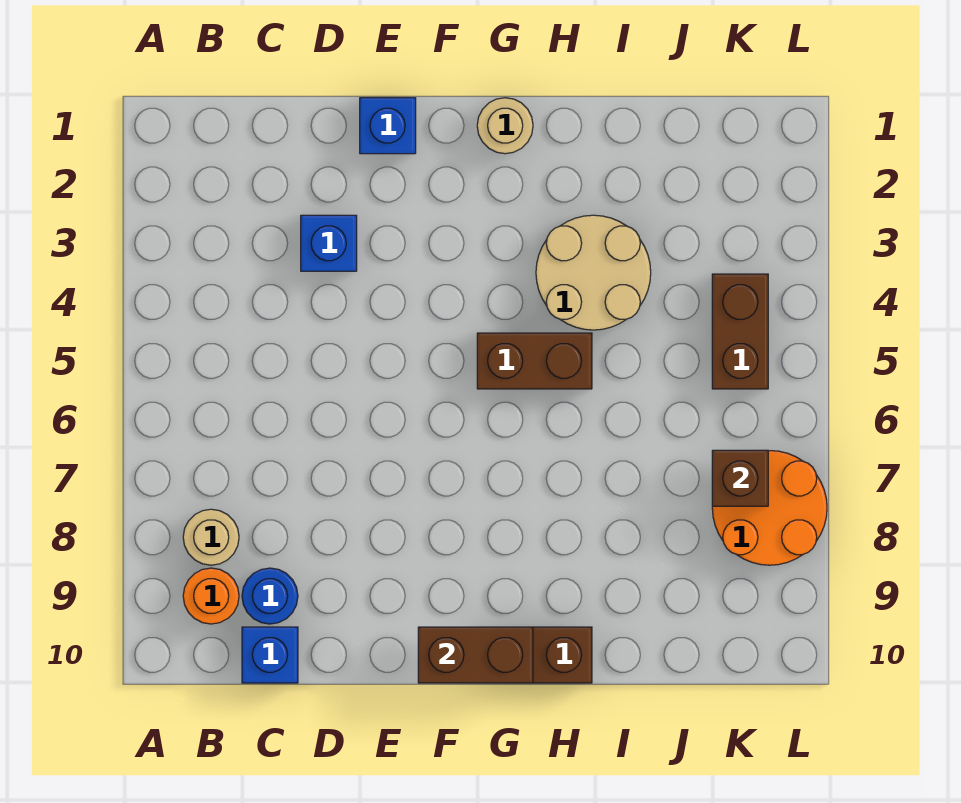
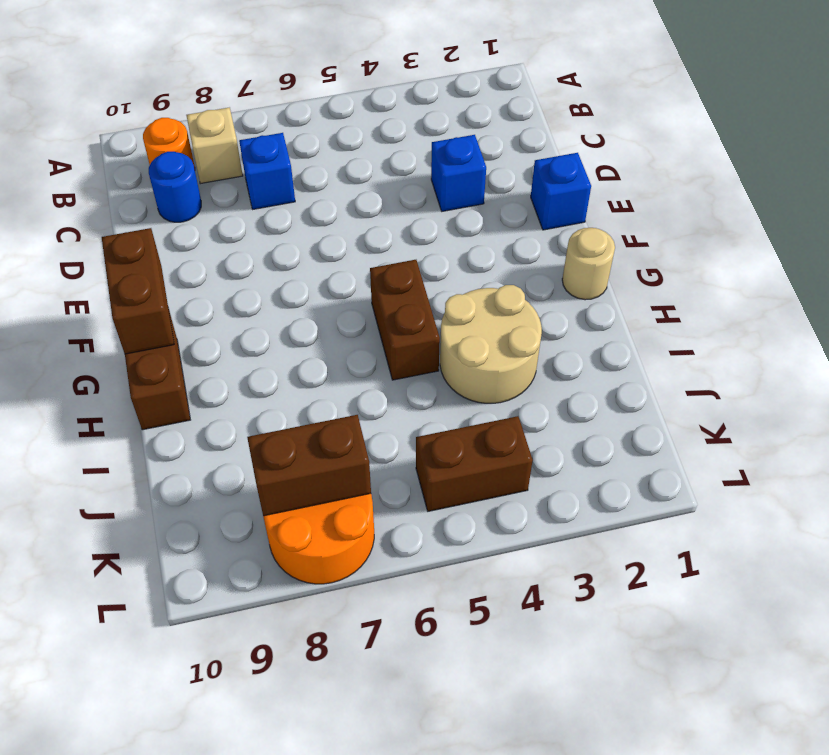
tan round brick B8 level 1 -> tan brick B8 level 1
blue brick C10 level 1 -> blue brick C7 level 1
brown brick K7 level 2 -> brown brick K7:K8 level 2

